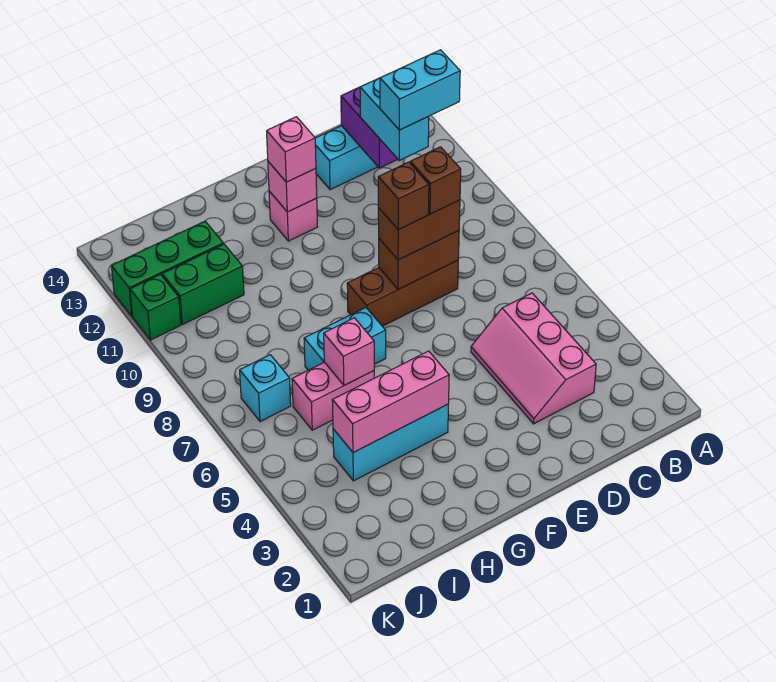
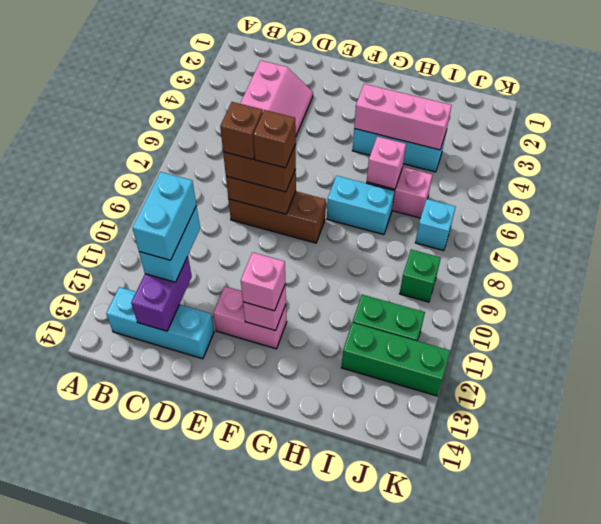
cyan brick B11:C11 level 4 -> cyan brick C11:C12 level 4
pink brick F12 level 1 -> pink brick E12:F12 level 1
green brick K11 level 1 -> green brick J9 level 1

